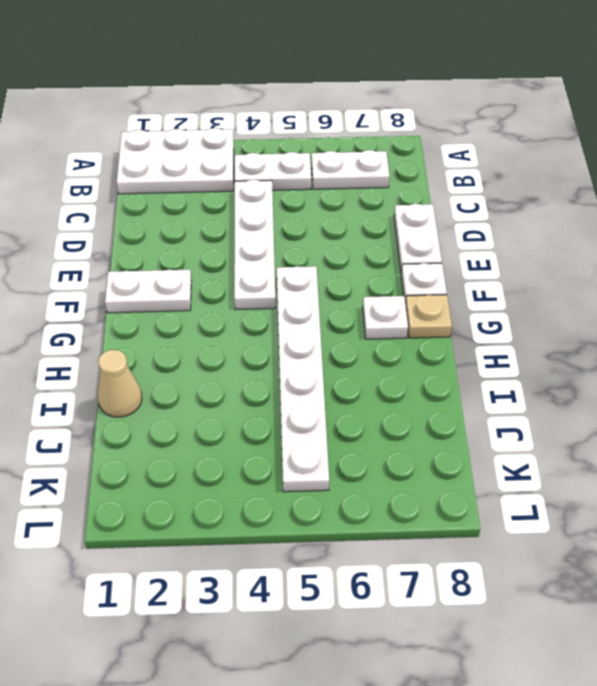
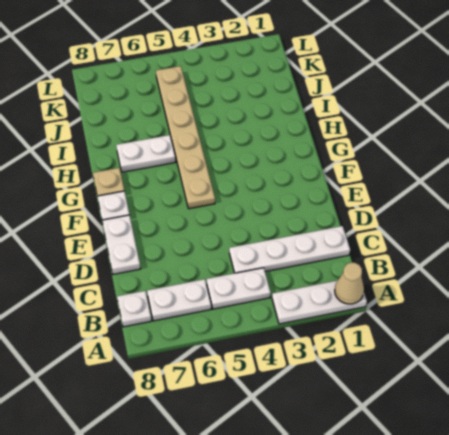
white plate A1:B3 level 1 -> white plate A1:A3 level 1
white plate C4:F4 level 1 -> white plate C1:C4 level 1
white plate F1:F2 level 1 -> white plate H6:H7 level 1
white plate F5:K5 level 1 -> tan plate F5:K5 level 1
white plate G7 level 1 -> white plate B8 level 1
tan cone I1 level 1 -> tan cone A1 level 2

